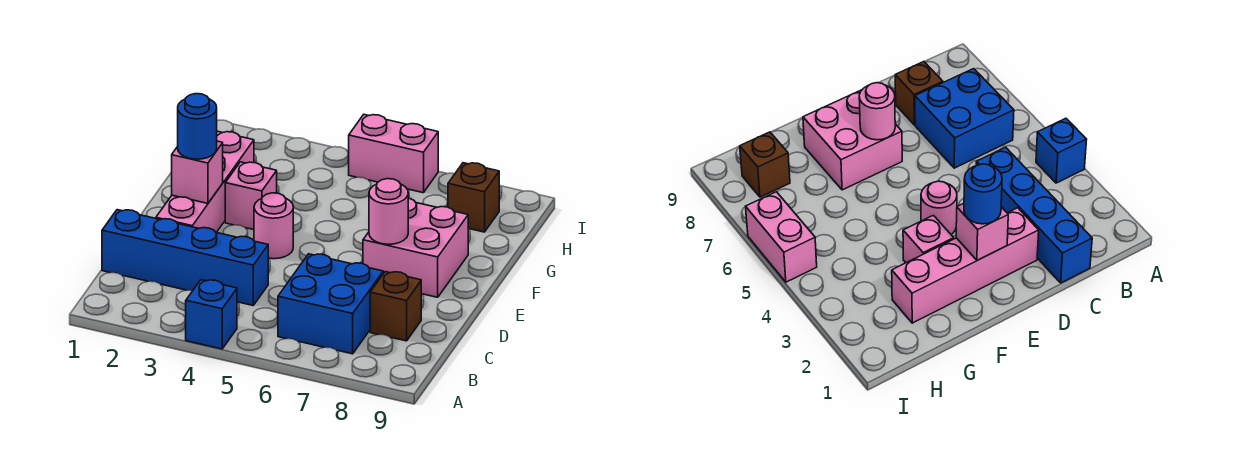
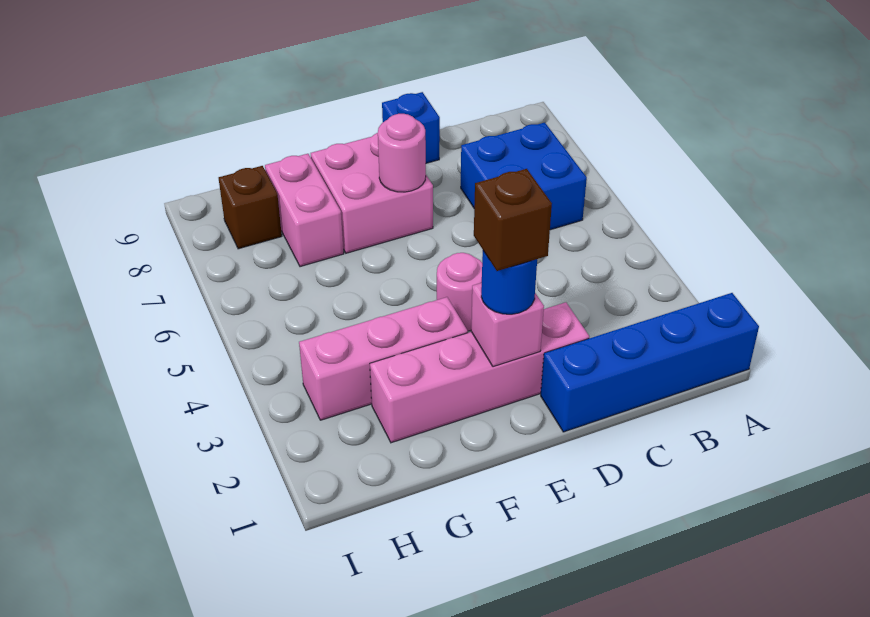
blue brick A4 level 1 -> blue brick D9 level 1
blue brick C1:C4 level 1 -> blue brick A1:D1 level 1
brown brick C8 level 1 -> brown brick E2 level 4
pink brick F3 level 1 -> pink brick F3:H3 level 1
pink brick I5:I6 level 1 -> pink brick G7:G8 level 1

